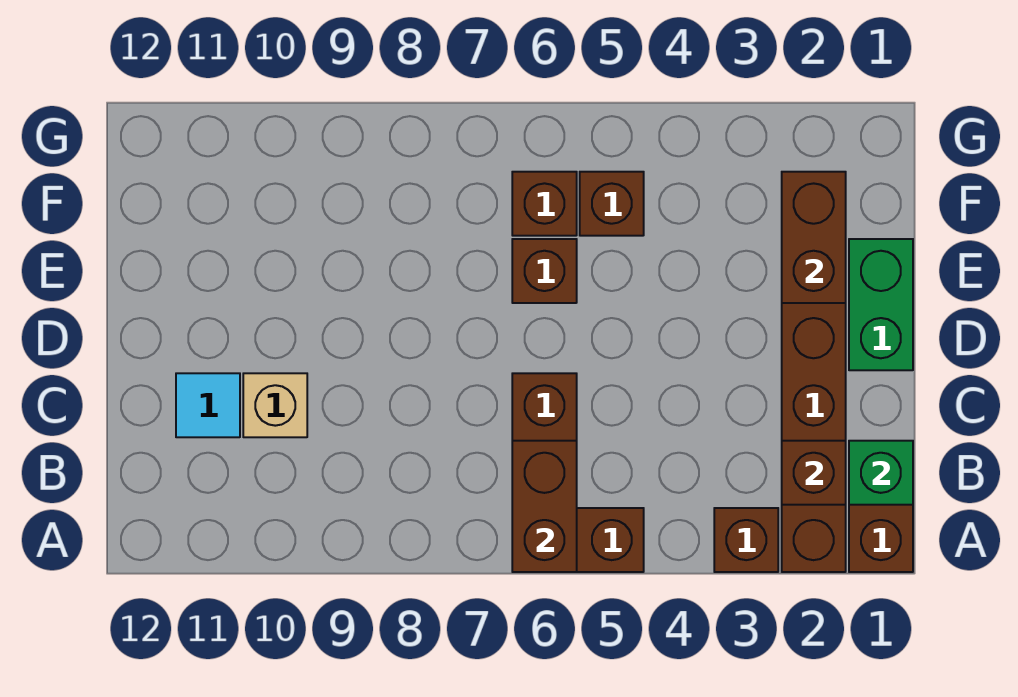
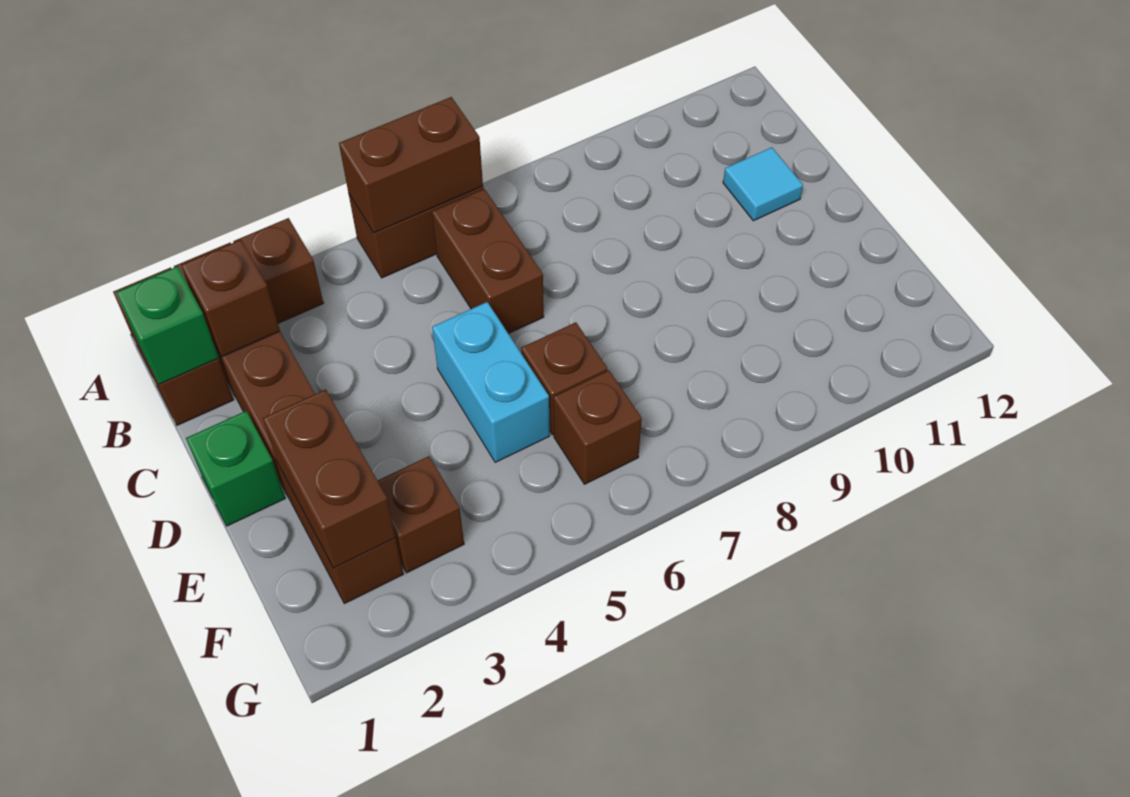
brown brick A6:B6 level 2 -> brown brick A5:A6 level 2
tan brick C10 level 1 -> none
green brick D1:E1 level 1 -> green brick D1 level 1
none -> cyan brick D5:E5 level 1
brown brick F5 level 1 -> brown brick F3 level 1

